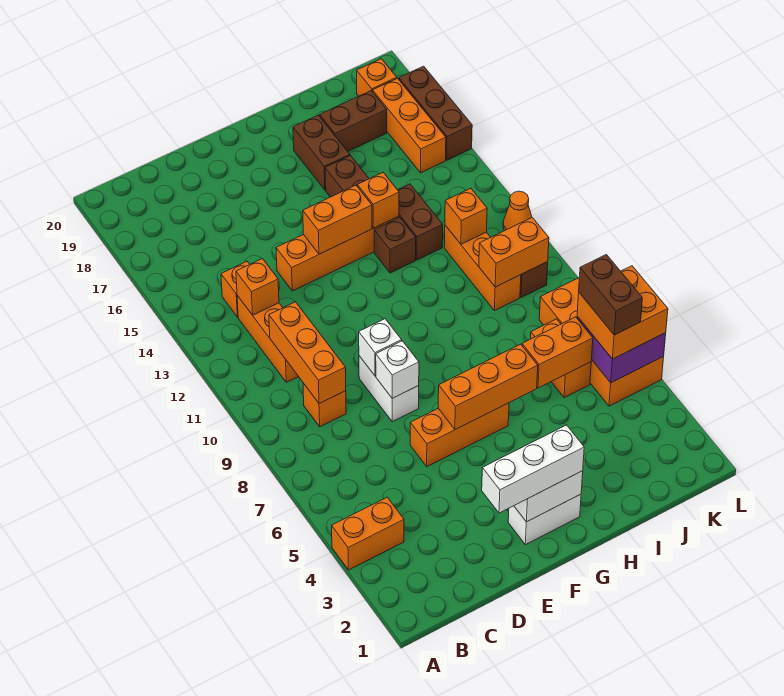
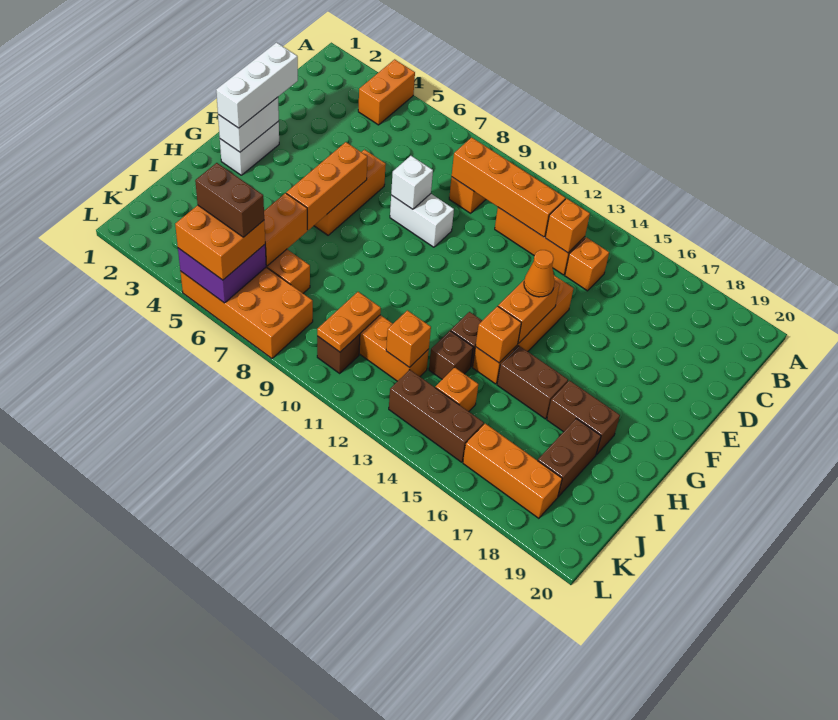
orange brick C9:C11 level 2 -> orange brick C9:C12 level 2
white brick E9 level 2 -> none
brown brick I13:I14 level 1 -> brown brick I13 level 1
orange brick J10:K10 level 2 -> orange plate J10:K10 level 2
orange brick K19 level 1 -> orange brick J14 level 1
orange cone L12 level 1 -> orange cone F14 level 3
brown brick L16:L18 level 1 -> brown brick K13:K15 level 1

